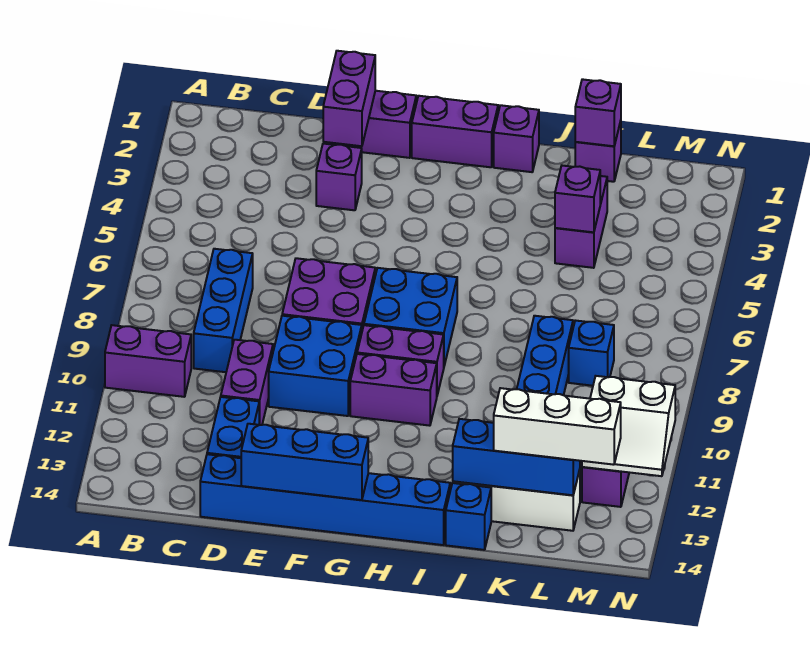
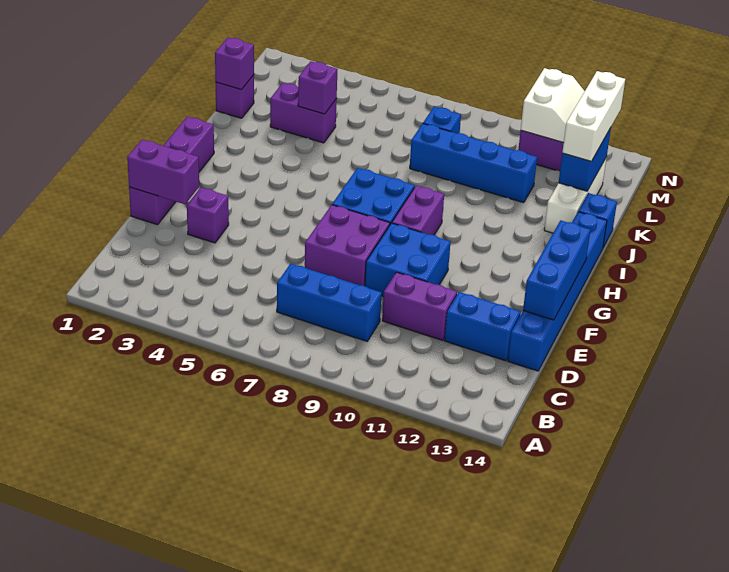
purple brick A10:B10 level 1 -> none
purple brick G10:H10 level 1 -> none
purple brick I1 level 1 -> none
blue brick J13:L13 level 2 -> blue brick K13:L13 level 2

